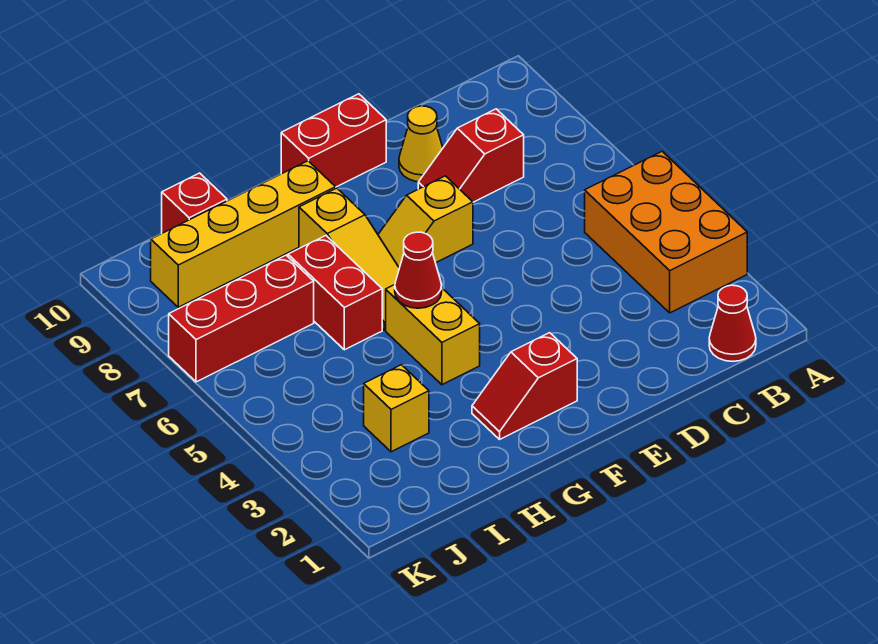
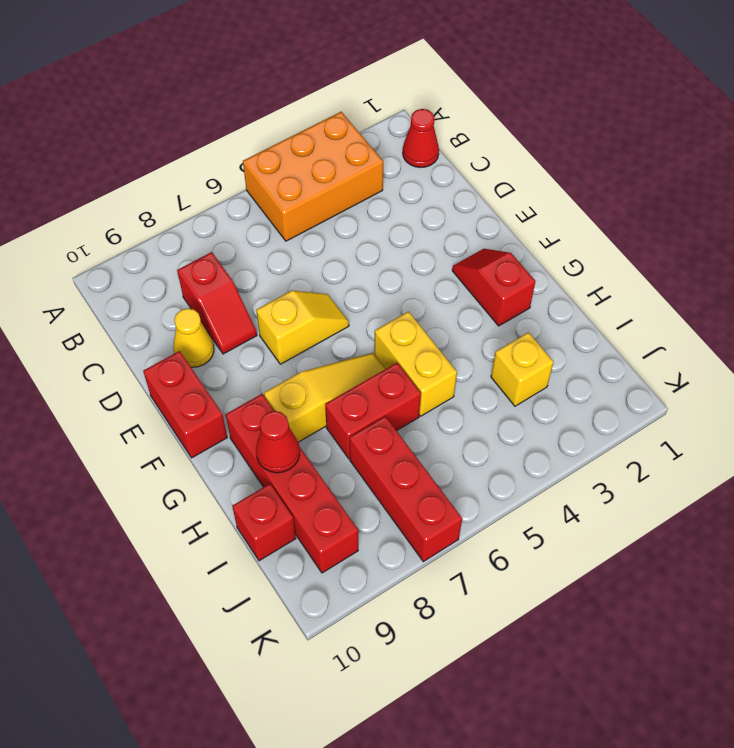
yellow slope E7:F7 level 1 top E -> yellow slope E6:E7 level 1 top 7
red slope F2:G2 level 1 top F -> red slope F2:G2 level 1 top G
yellow brick G4:G5 level 1 -> yellow brick G5:H5 level 1
red cone G5 level 2 -> red cone H9 level 2
yellow brick G9:J9 level 1 -> red brick G9:J9 level 1

